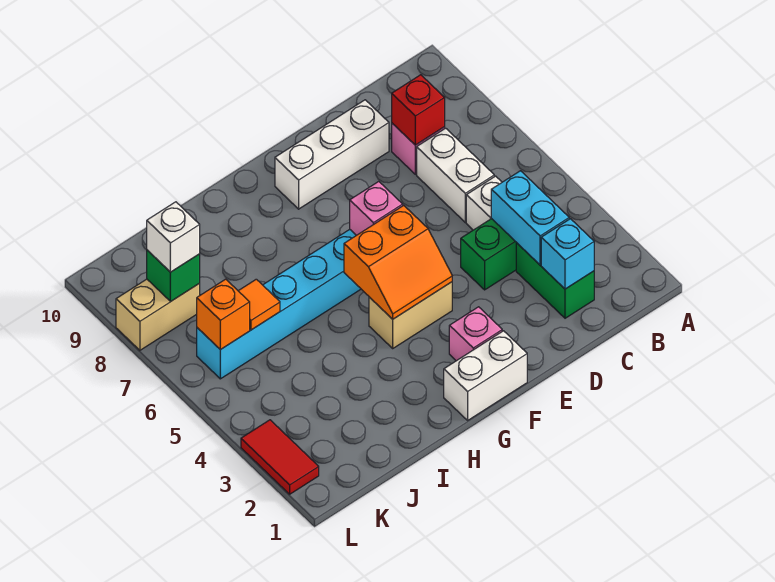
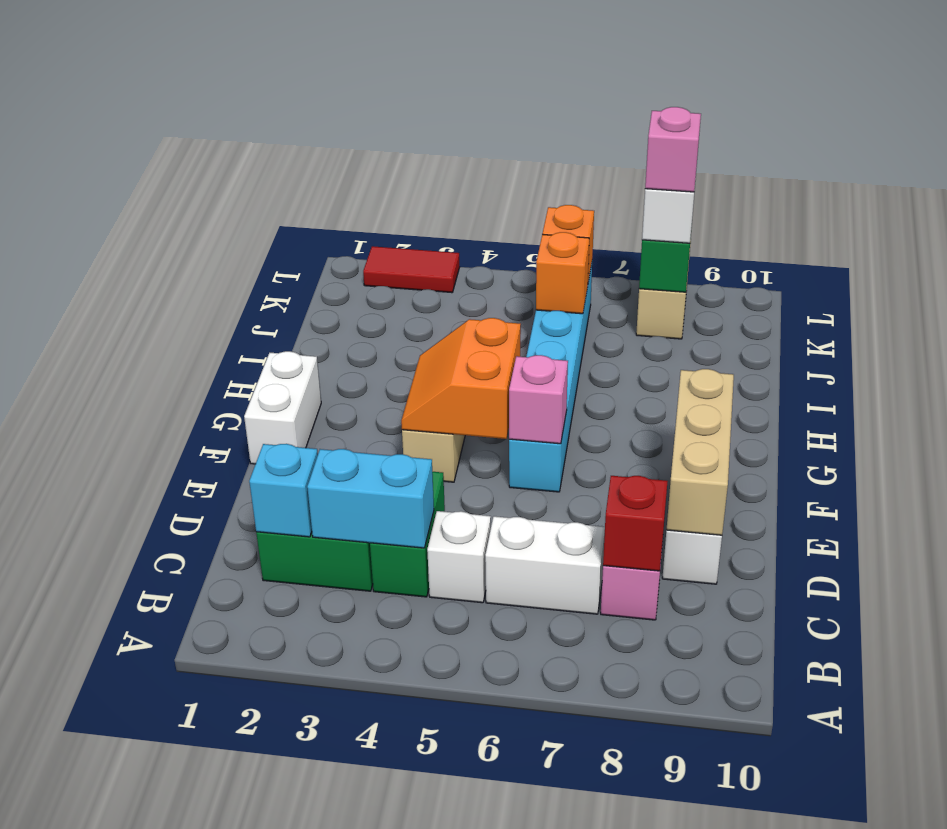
none -> tan brick D9:F9 level 2
pink brick F2 level 1 -> pink brick K8 level 4
orange tile J6 level 2 -> orange brick J6 level 2

